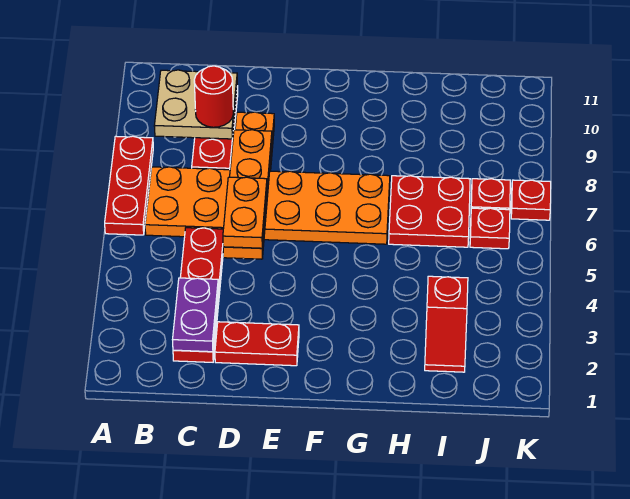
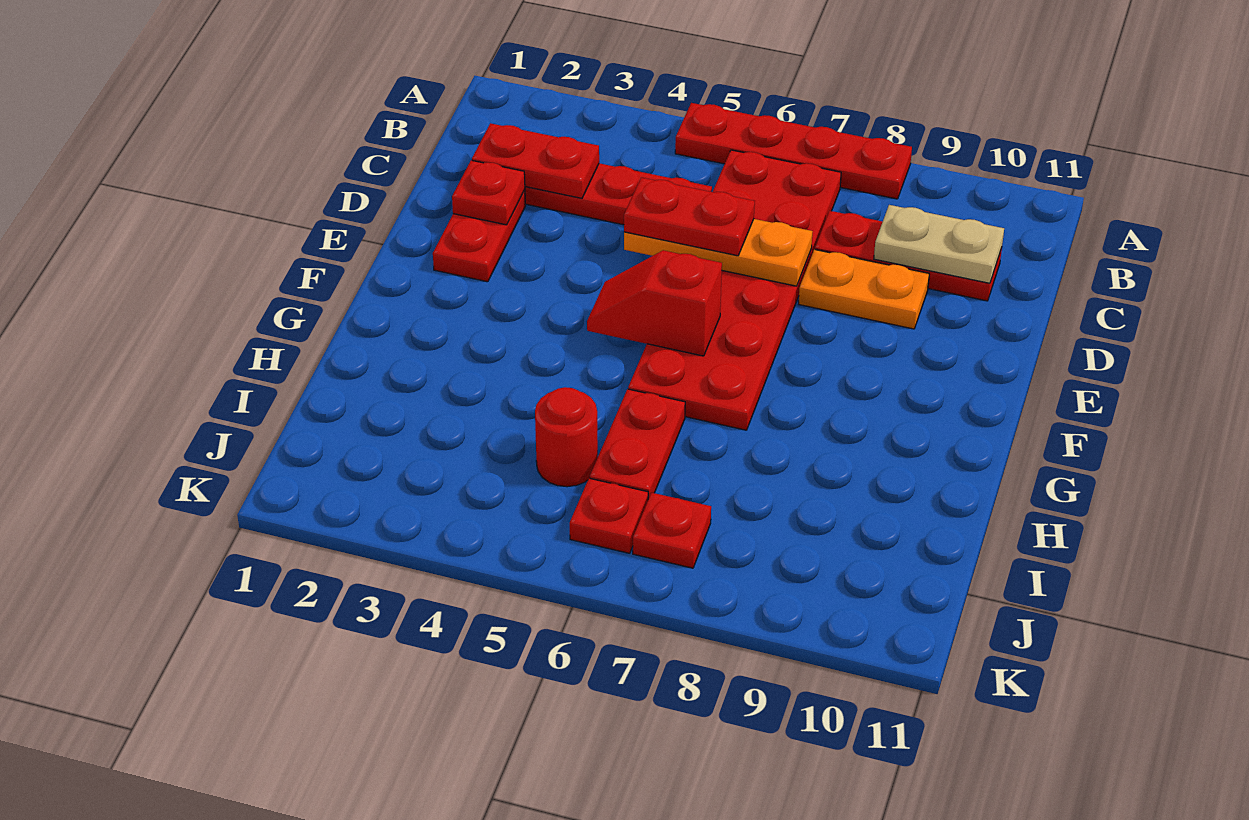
red plate A6:A8 level 1 -> red plate A5:A8 level 1
orange plate B6:G7 level 1 -> red plate B6:G7 level 1
tan plate B9:C10 level 2 -> tan plate C9:C10 level 2
purple plate C2:C3 level 2 -> red plate C2:C3 level 2
red round brick C9 level 3 -> red round brick I5 level 1
orange plate D5:D8 level 2 -> orange plate D5:D7 level 2
orange plate D5:D6 level 3 -> red plate D5:D6 level 3
red plate H6:I7 level 1 -> red plate H6:I6 level 1
red slope I2:I3 level 1 top 3 -> red slope F5:F6 level 2 top 6
red plate K7 level 1 -> red plate D2 level 2

